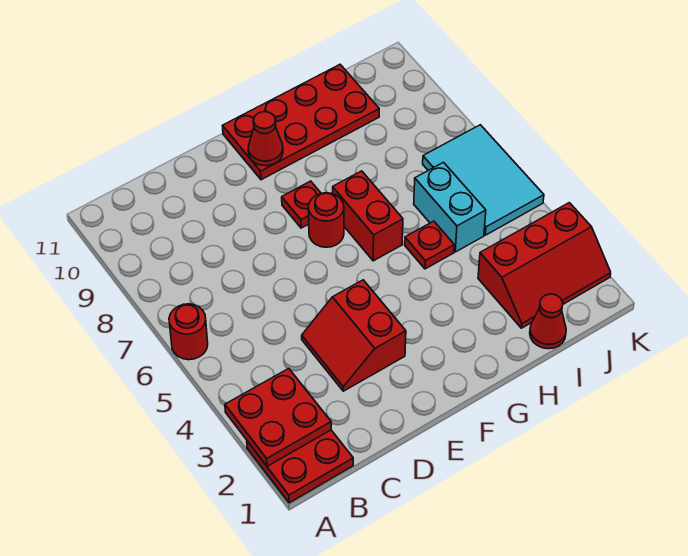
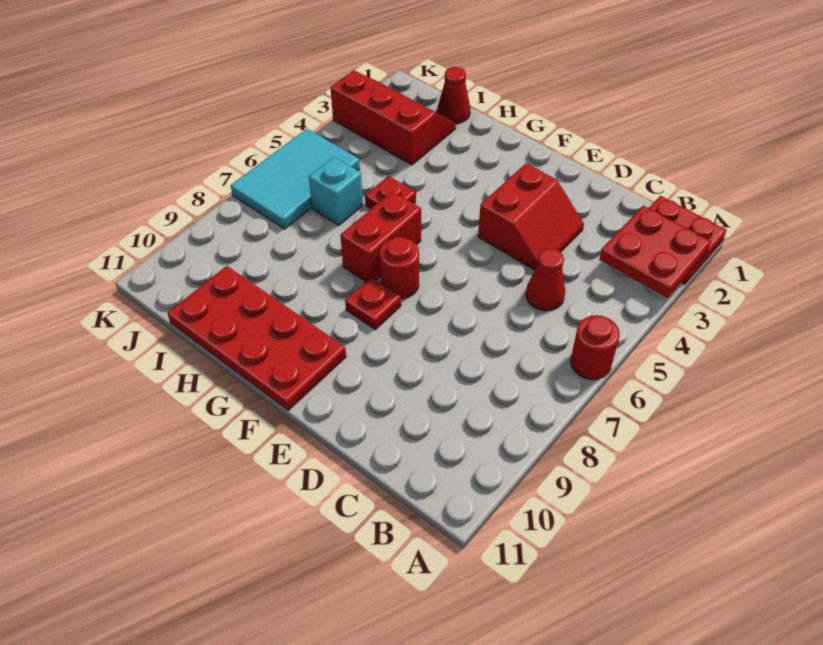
red cone F10 level 2 -> red cone C5 level 1
cyan brick I5:I6 level 1 -> cyan brick I6 level 1

